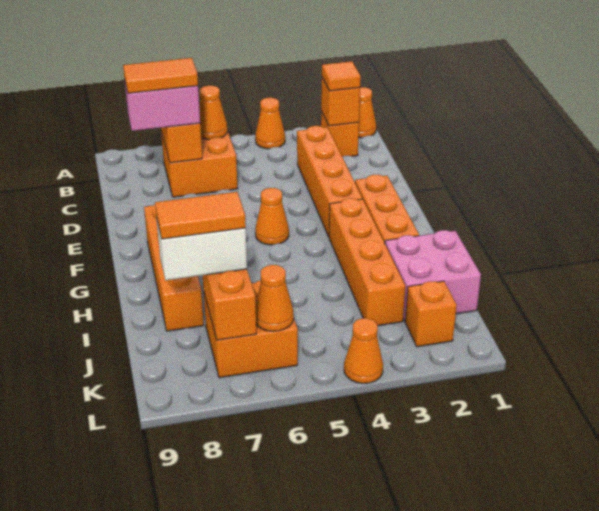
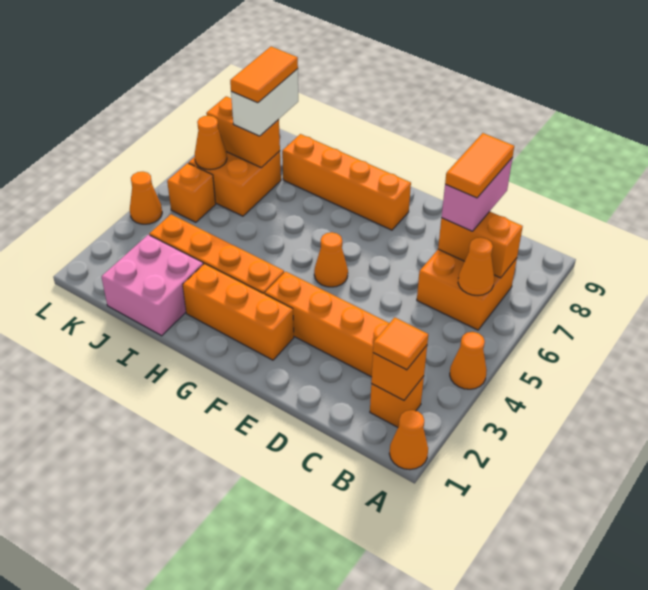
orange brick K2 level 1 -> orange brick K5 level 1

